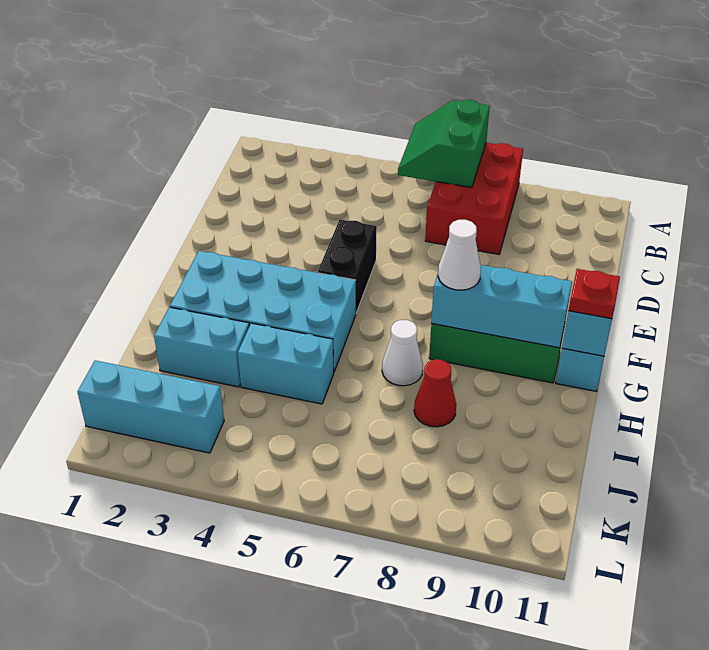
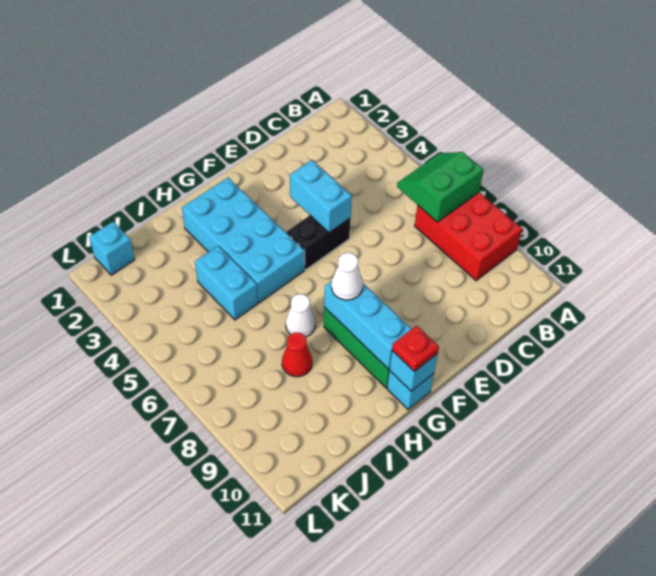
red brick A7:C8 level 1 -> red brick A7:B9 level 1
cyan brick I2:I3 level 1 -> cyan brick E4:E5 level 2
cyan brick K1:K3 level 1 -> cyan brick K1 level 1

